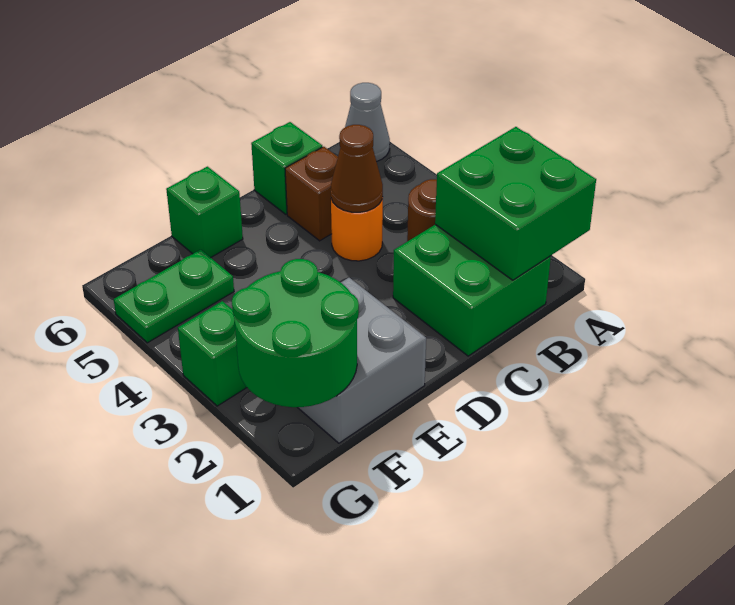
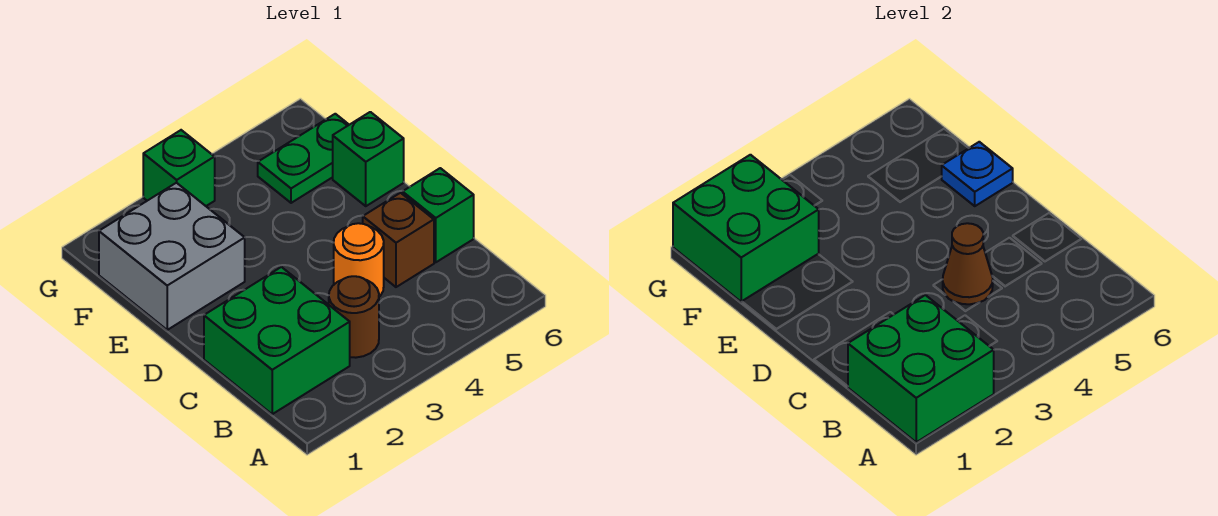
grey cone A6 level 1 -> none
none -> blue plate E6 level 2
green round brick F1:G2 level 2 -> green brick F1:G2 level 2
green plate F5:G5 level 1 -> green plate F5:F6 level 1

